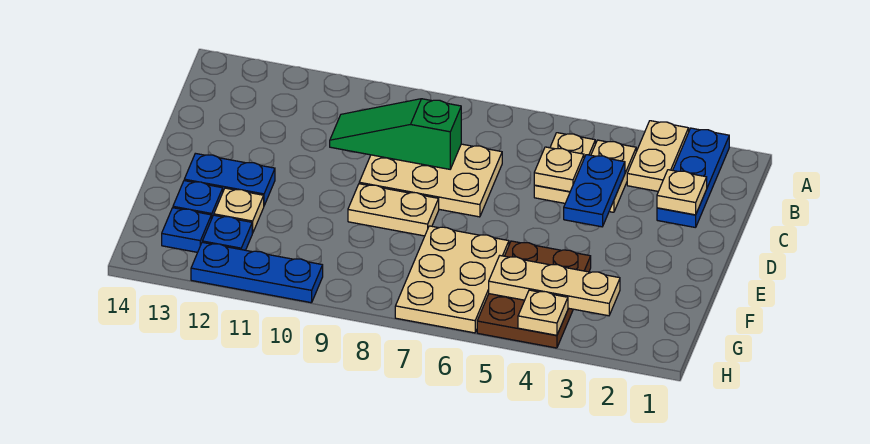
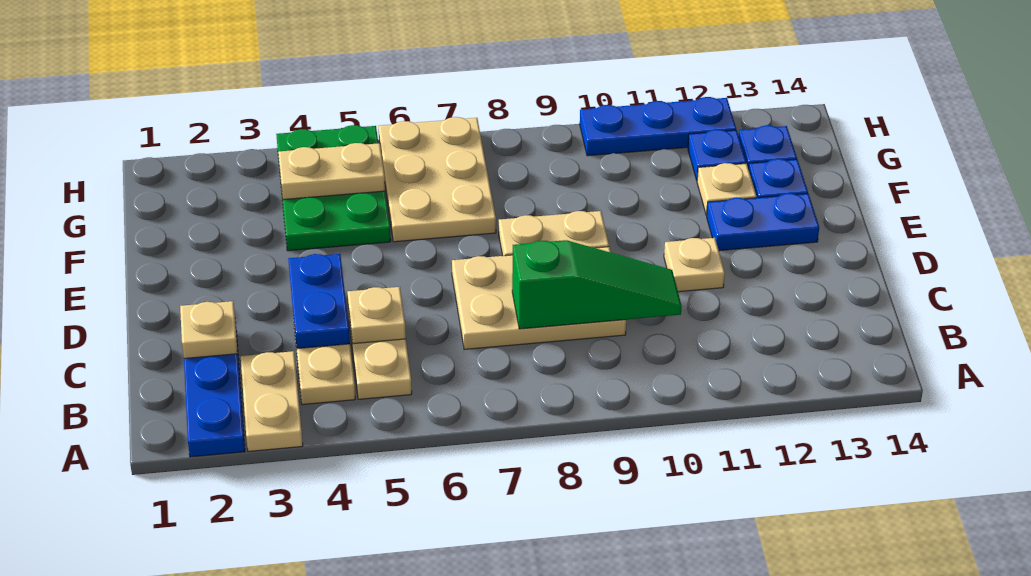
brown plate F4:H5 level 1 -> green plate F4:H5 level 1
tan plate G3:G5 level 2 -> tan plate G4:G5 level 2
tan plate H4 level 2 -> tan plate D11 level 1

